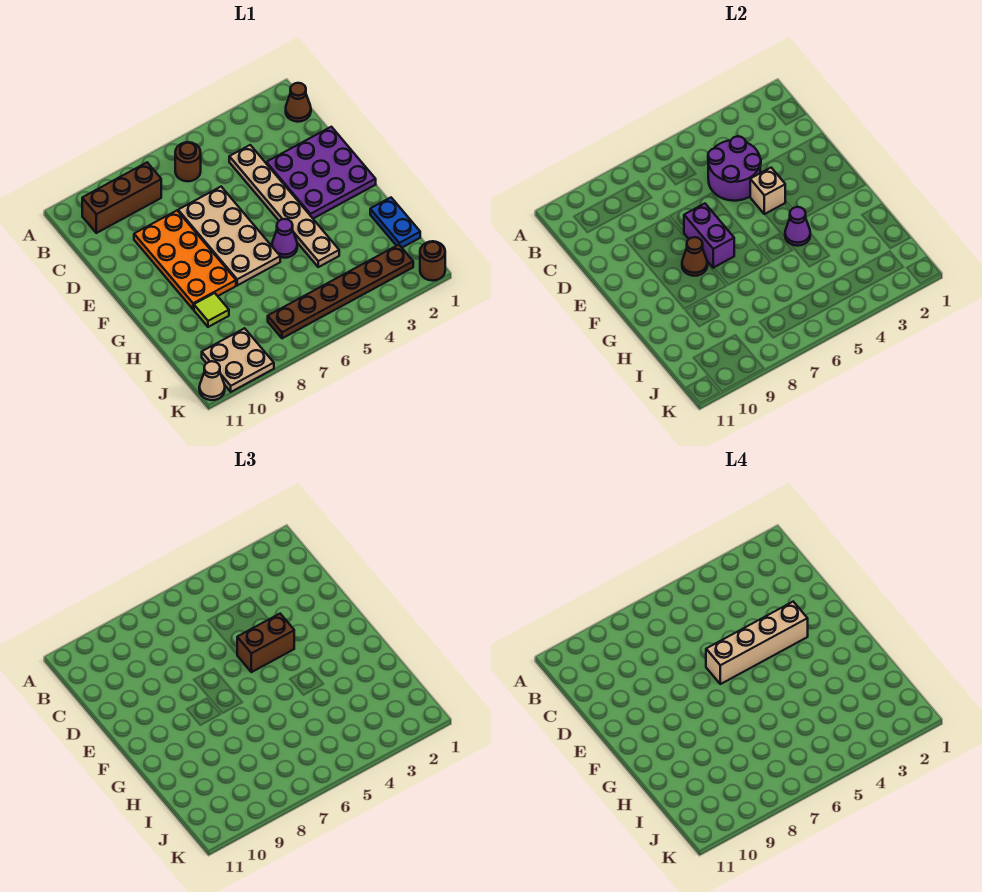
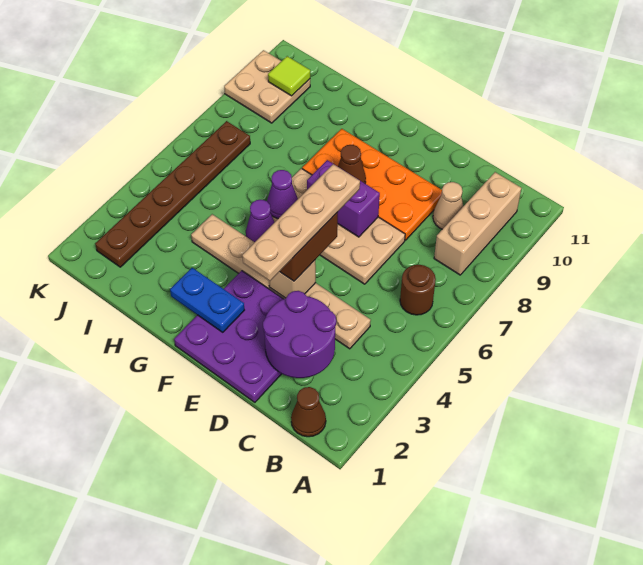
brown brick B8:B10 level 1 -> tan brick B8:B10 level 1
purple round brick C4:D5 level 2 -> purple round brick C2:D3 level 2
tan brick E3:E6 level 4 -> tan plate E3:E6 level 4
purple cone G4 level 2 -> purple cone G6 level 2
blue plate H1:I1 level 1 -> blue plate F2:G2 level 2
lime tile H9 level 1 -> lime tile J10 level 2
brown round brick K1 level 1 -> none
tan cone K11 level 1 -> tan cone C9 level 1

